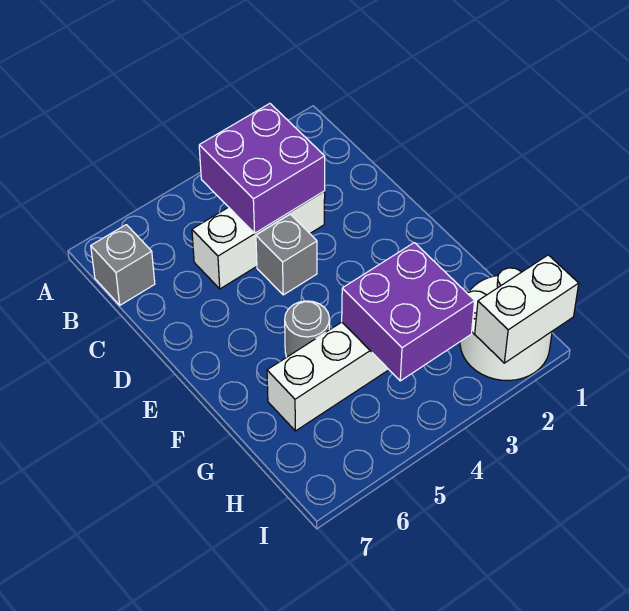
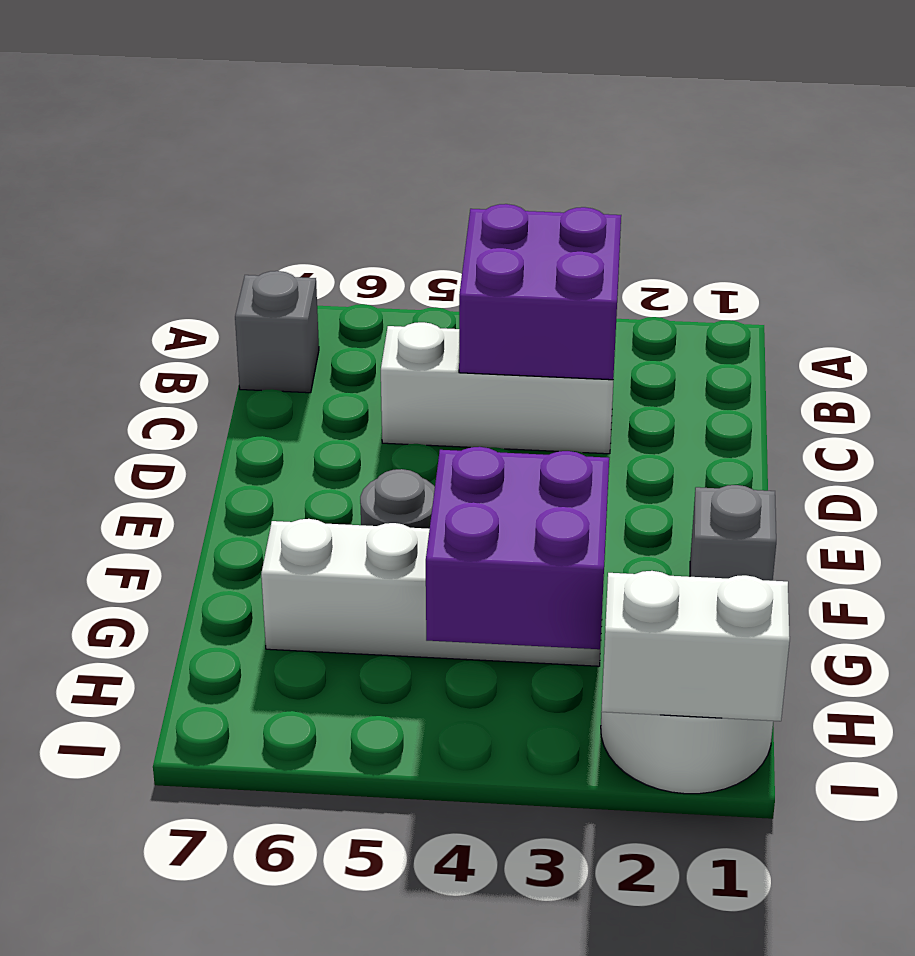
grey brick D4 level 1 -> grey brick F1 level 1

